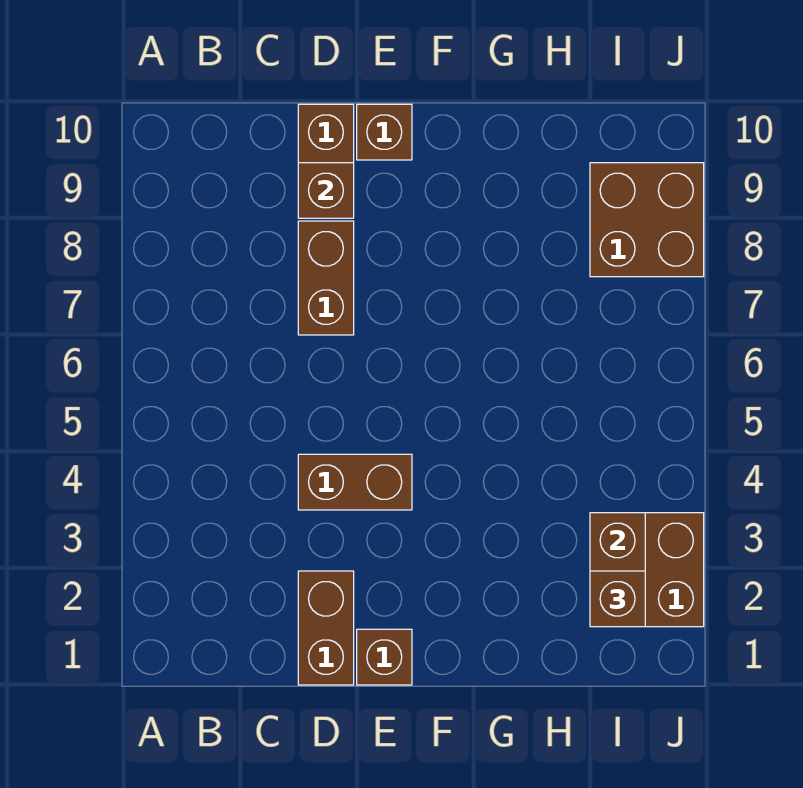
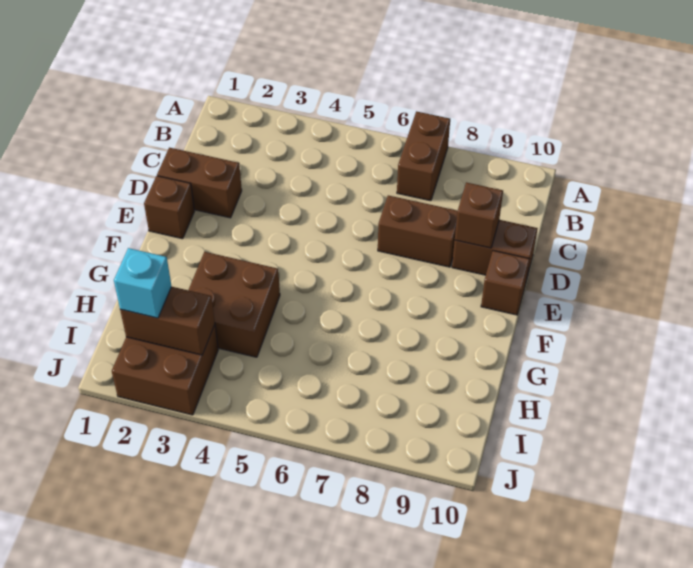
brown brick D4:E4 level 1 -> brown brick A7:B7 level 1
brown brick I2 level 3 -> cyan brick I2 level 3
brown brick I8:J9 level 1 -> brown brick G3:H4 level 1

